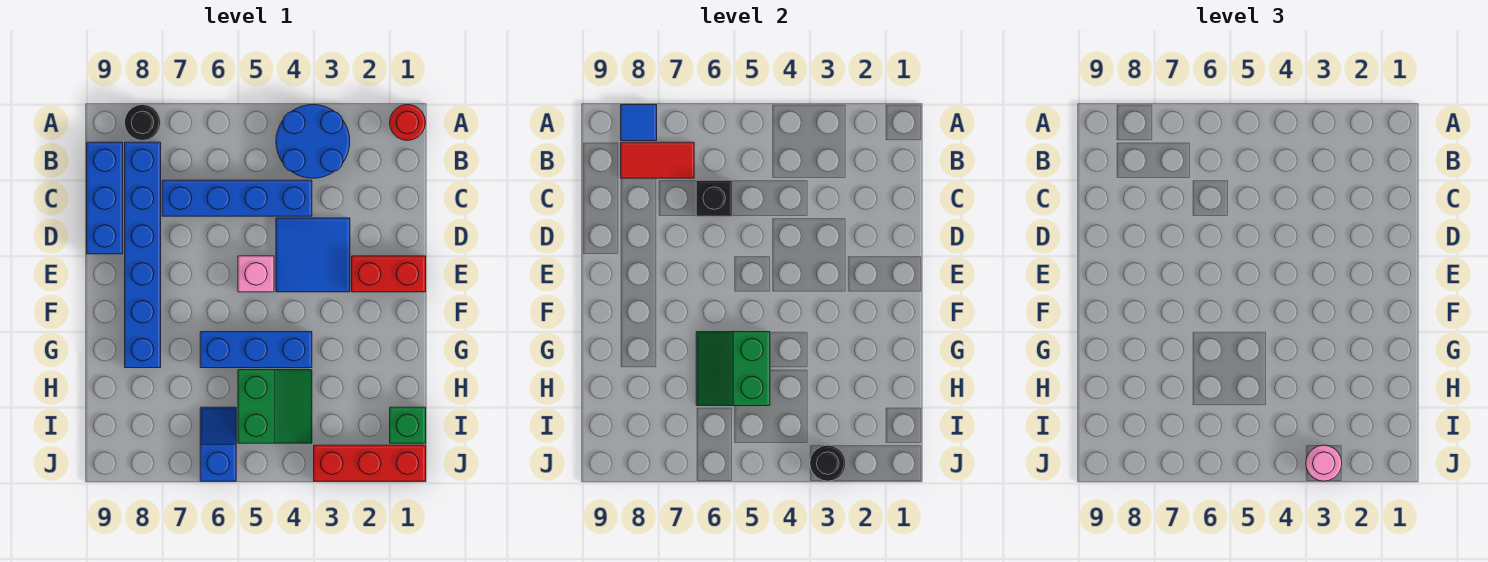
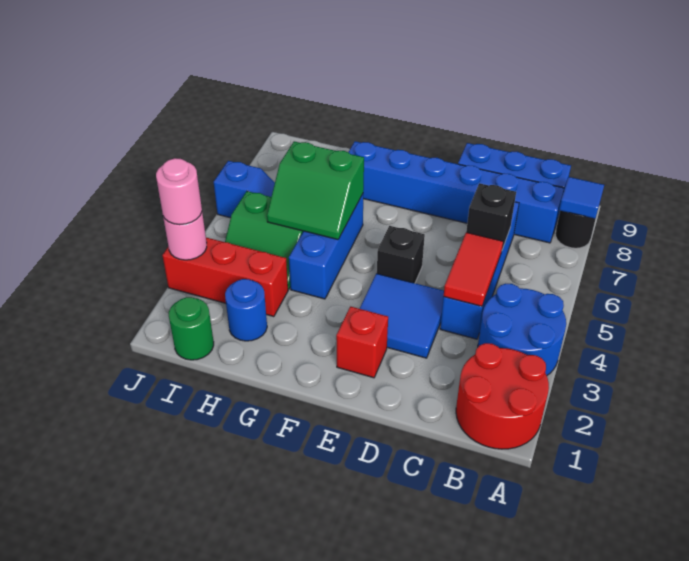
red round brick A1 level 1 -> red round brick A1:B2 level 1
red tile B7:B8 level 2 -> red tile C4:C5 level 2
red brick E1:E2 level 1 -> red brick E2 level 1
pink brick E5 level 1 -> black brick E5 level 1
green slope G5:H6 level 2 top 5 -> green slope G5:H6 level 2 top 6
none -> blue round brick H2 level 1
green brick I1 level 1 -> green round brick I1 level 1
red brick J1:J3 level 1 -> red brick H3:J3 level 1
black round brick J3 level 2 -> pink round brick J3 level 2

